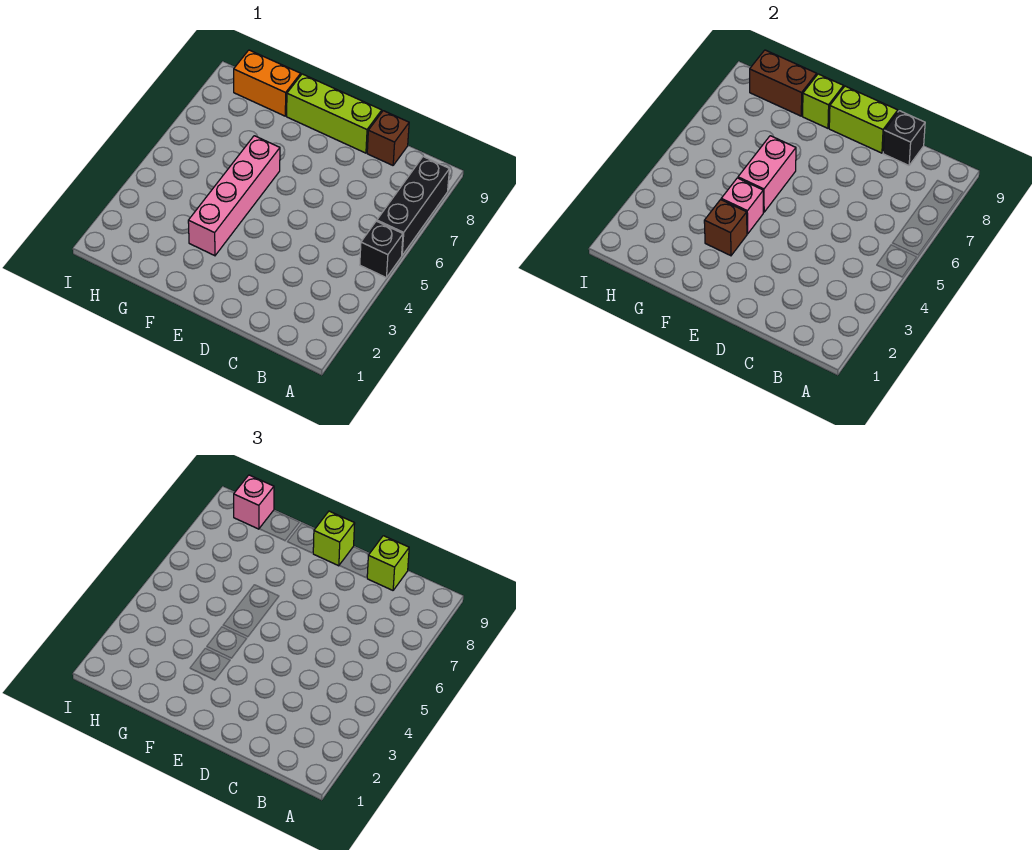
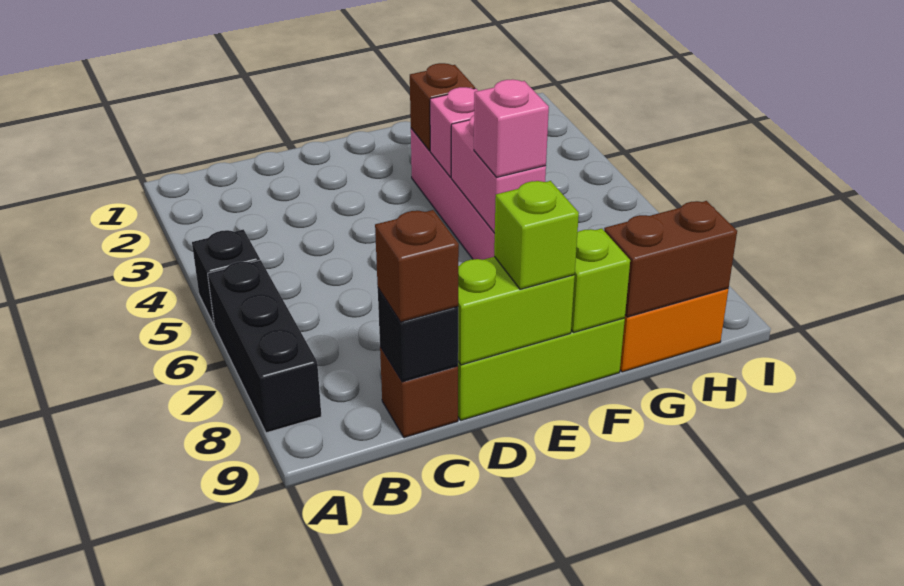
lime brick C9 level 3 -> brown brick C9 level 3
pink brick H9 level 3 -> pink brick F6 level 3

